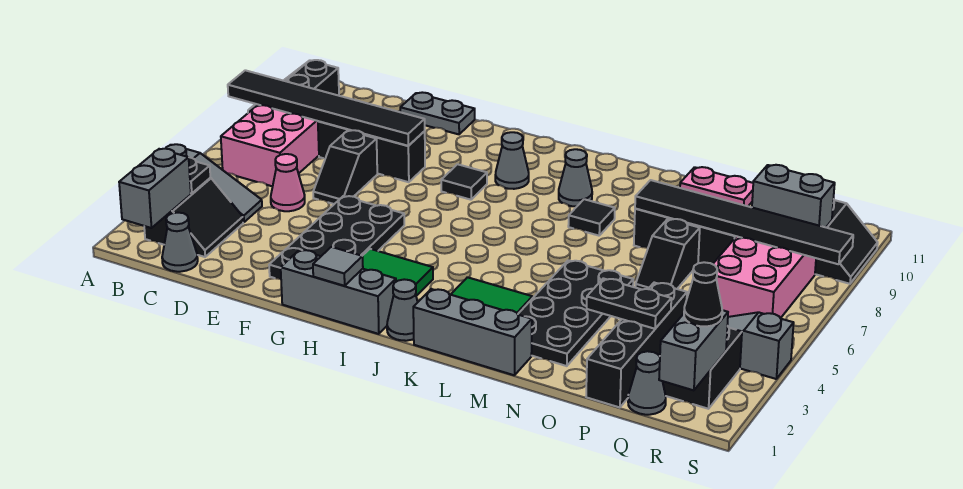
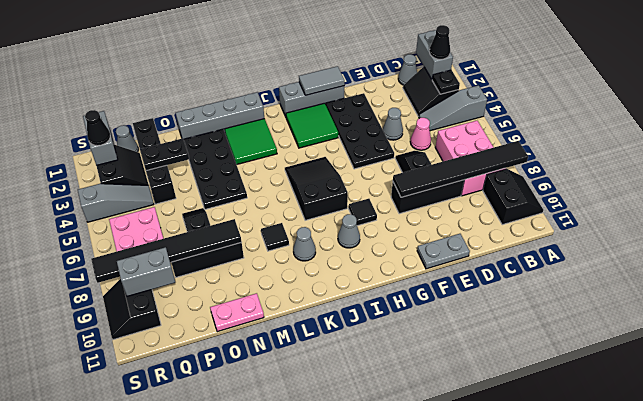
none -> black cone B2 level 3
grey tile H1 level 2 -> grey tile G1:H1 level 2
none -> black slope I5:J7 level 1 top 7
grey cone J1 level 1 -> grey cone E4 level 1
grey brick K1:M1 level 1 -> grey brick K1:N1 level 1

